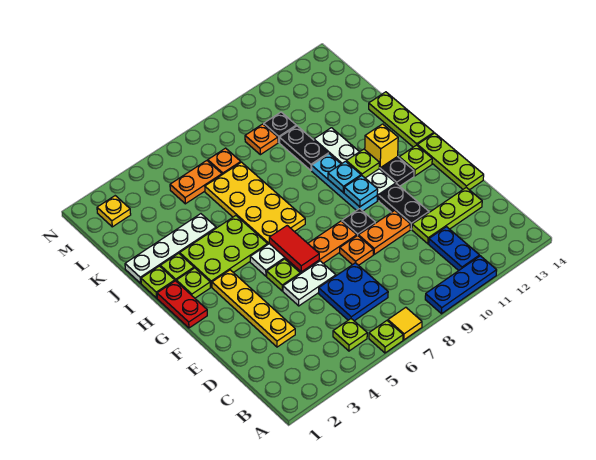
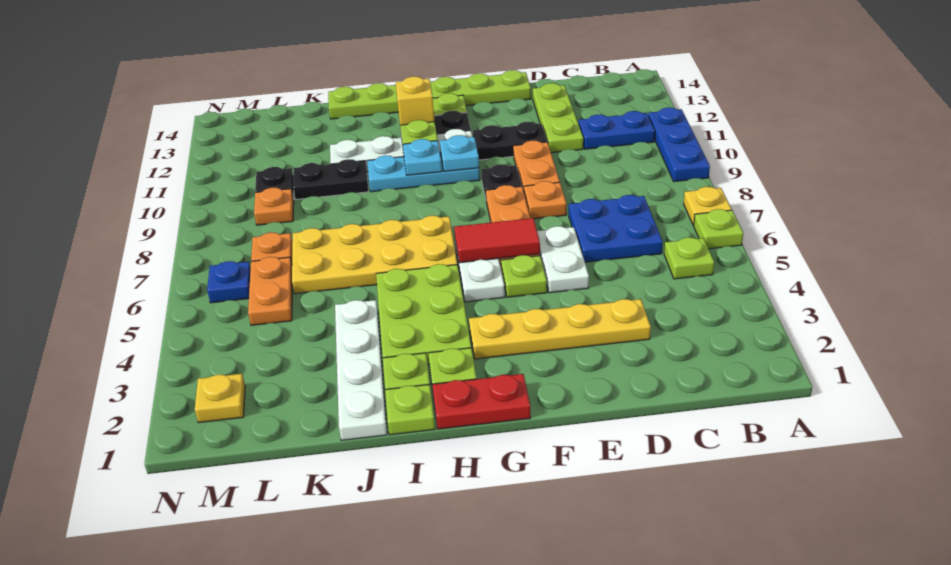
yellow tile A7 level 1 -> yellow plate A7 level 1
none -> blue plate M6 level 1

